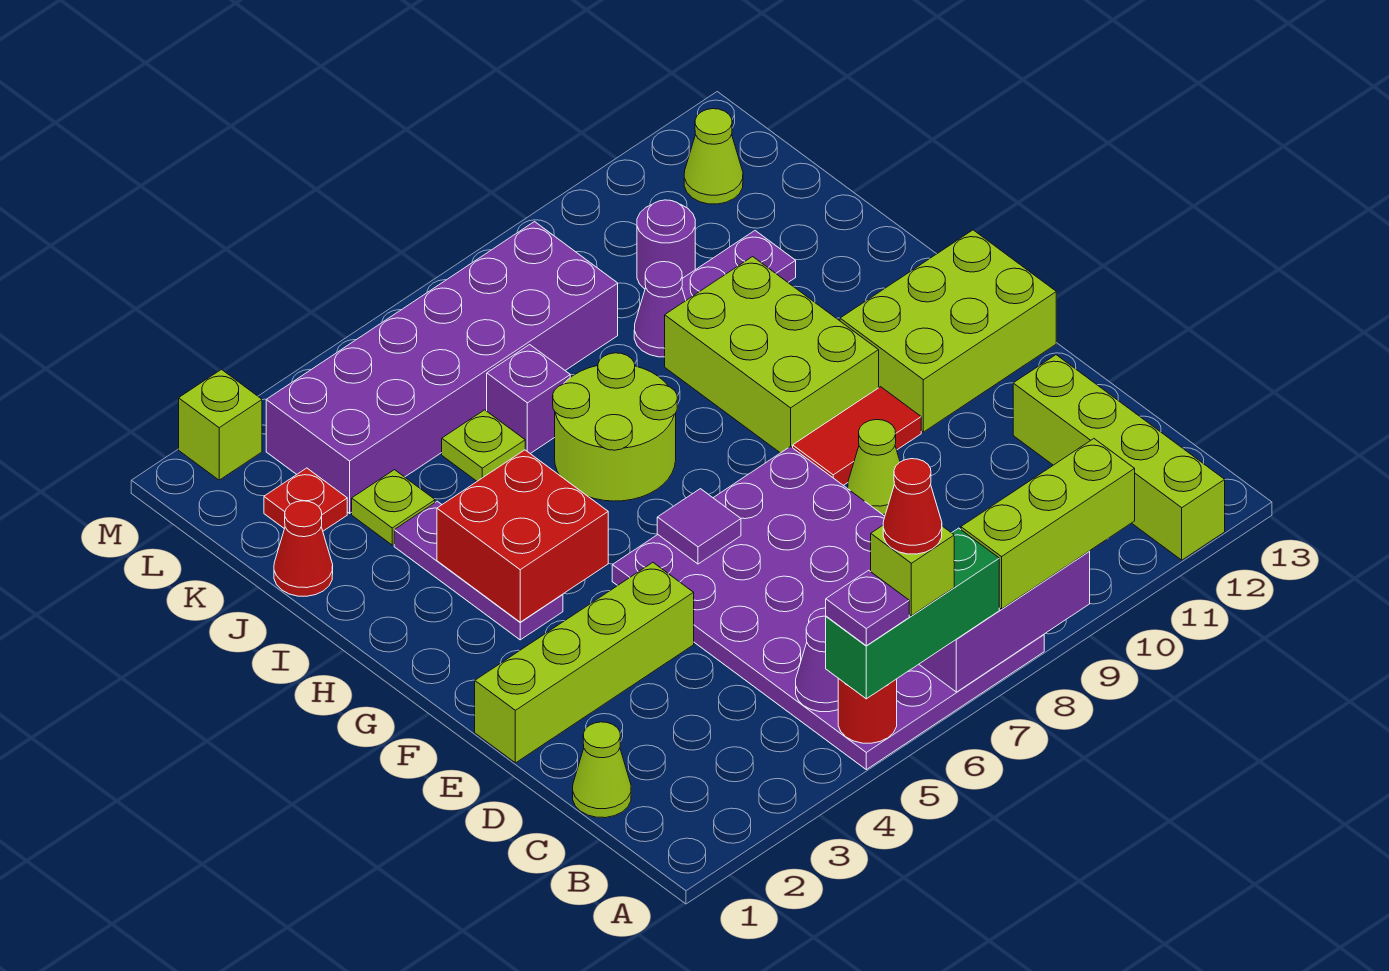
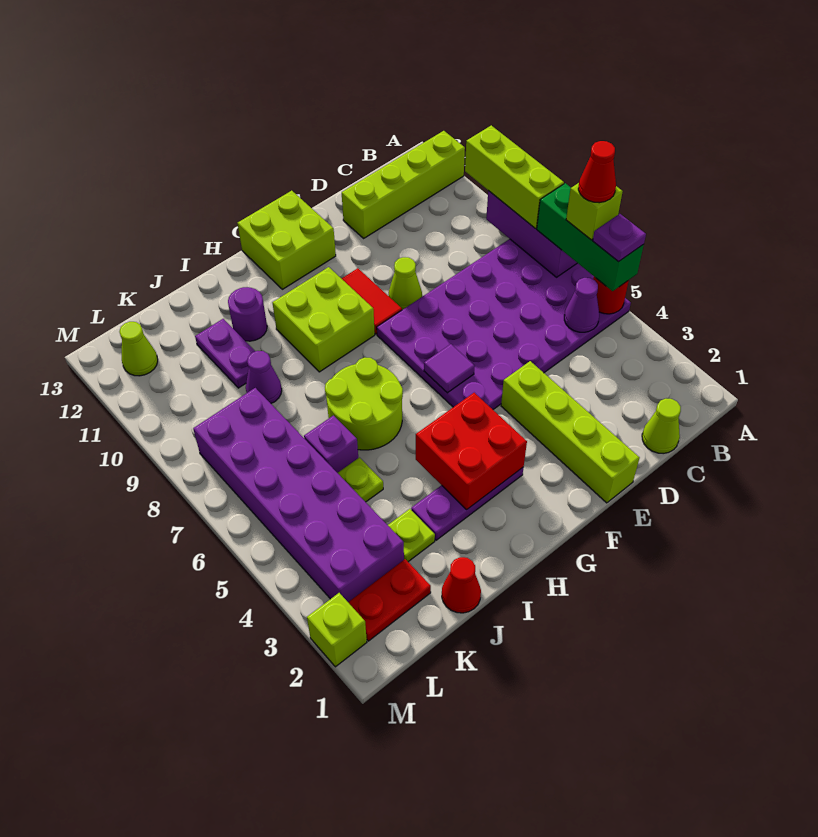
lime brick F11:G13 level 1 -> lime brick F12:G13 level 1
lime brick G9:I10 level 1 -> lime brick G9:H10 level 1
red plate K2 level 1 -> red plate K2:L2 level 1
purple round brick K10 level 1 -> purple round brick I11 level 1

